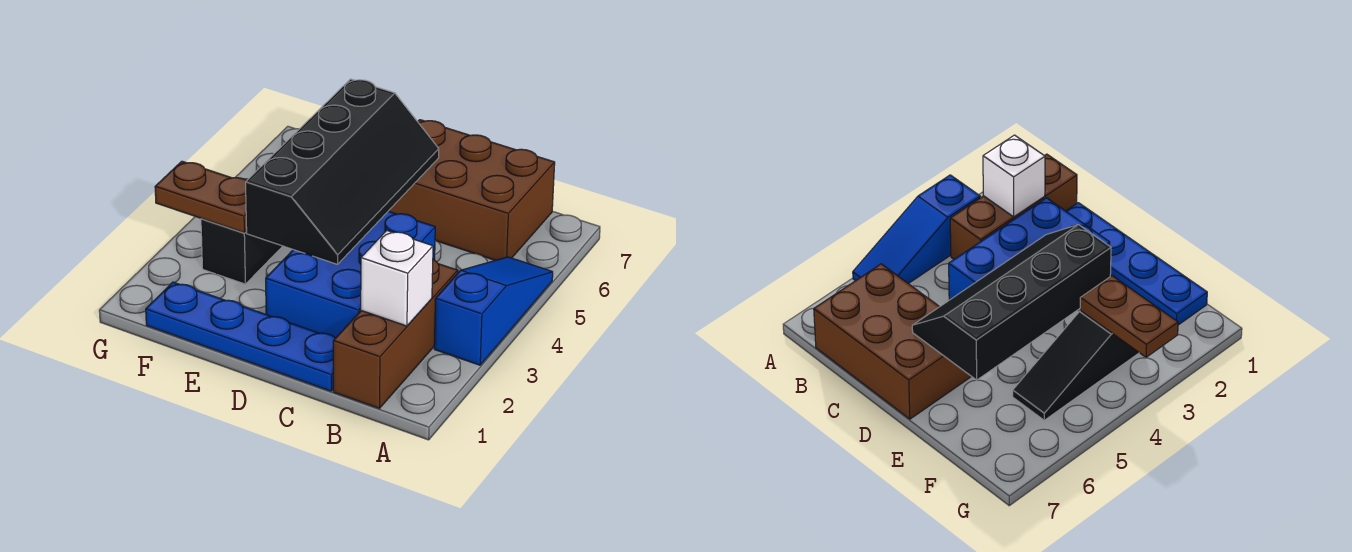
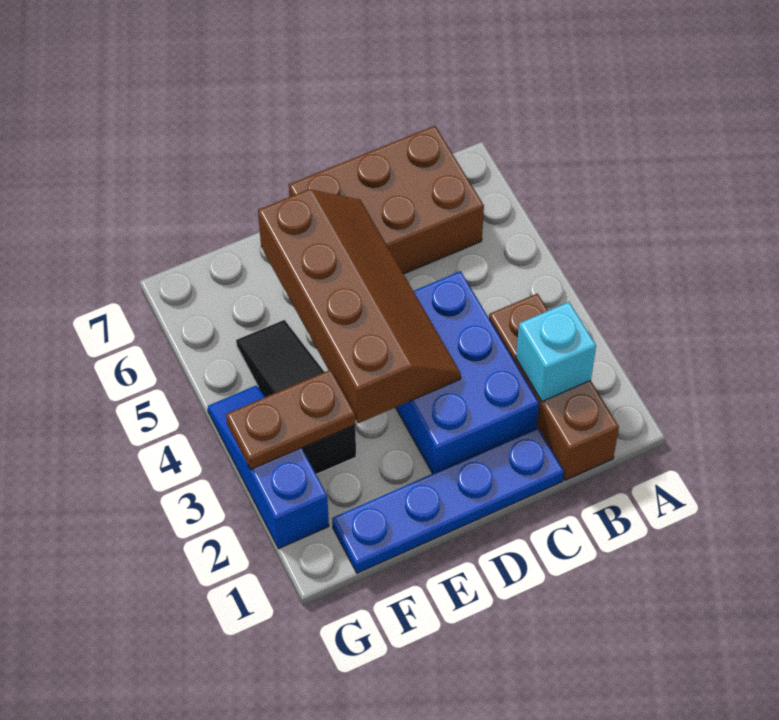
blue slope A3:A5 level 1 top 3 -> blue slope G2:G4 level 1 top 2
white brick B2 level 2 -> cyan brick B2 level 2
black slope D3:E6 level 2 top E -> brown slope D3:E6 level 2 top E

